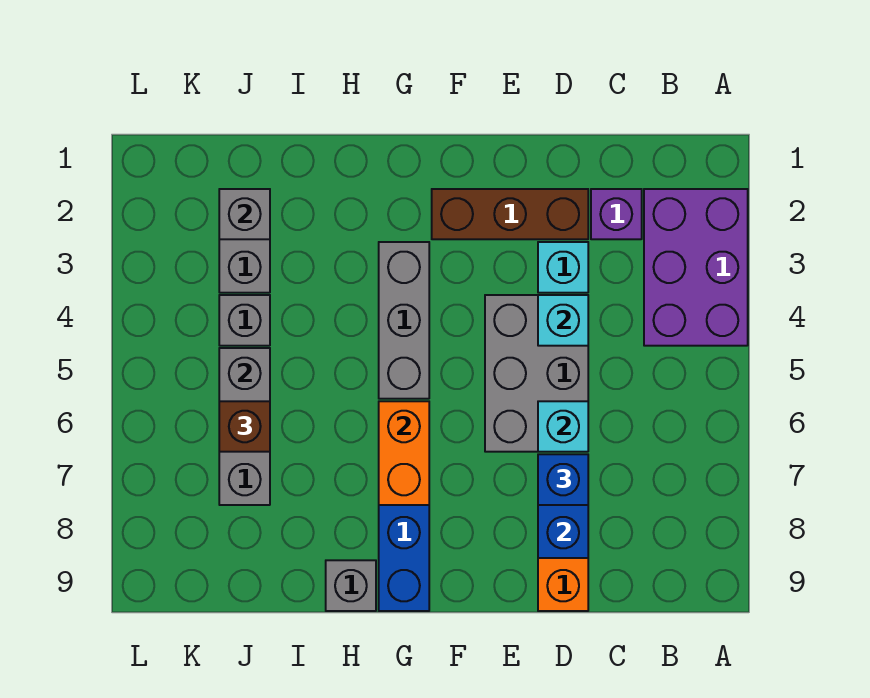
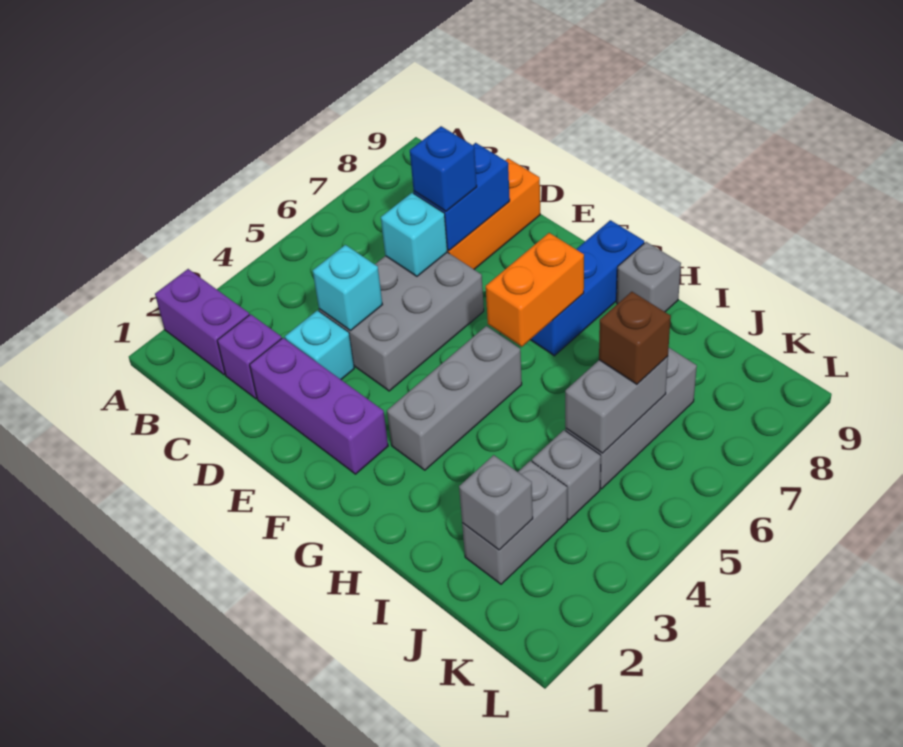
purple brick A2:B4 level 1 -> purple brick A2:B2 level 1
brown brick D2:F2 level 1 -> purple brick D2:F2 level 1

